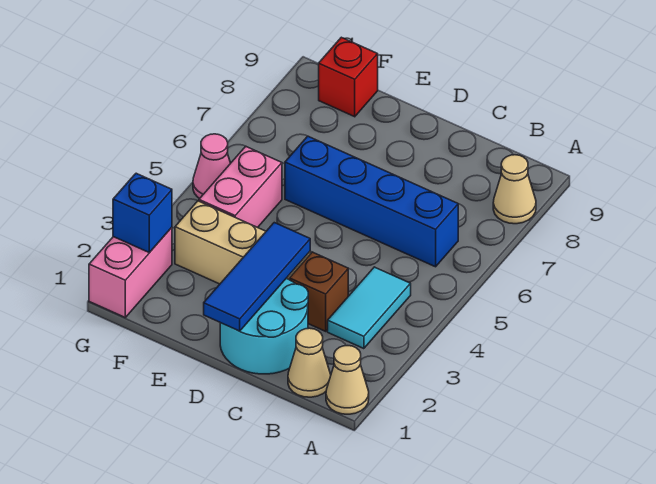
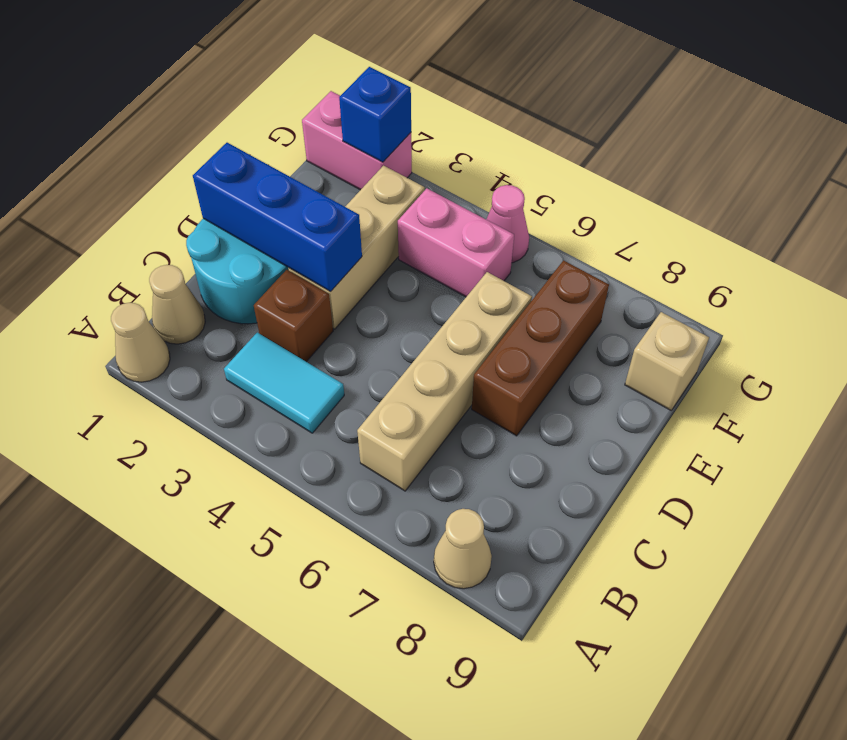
blue brick B6:E6 level 1 -> tan brick B6:E6 level 1
blue tile D1:D3 level 2 -> blue brick D1:D3 level 2
none -> brown brick D7:F7 level 1
red brick F9 level 1 -> tan brick F9 level 1

